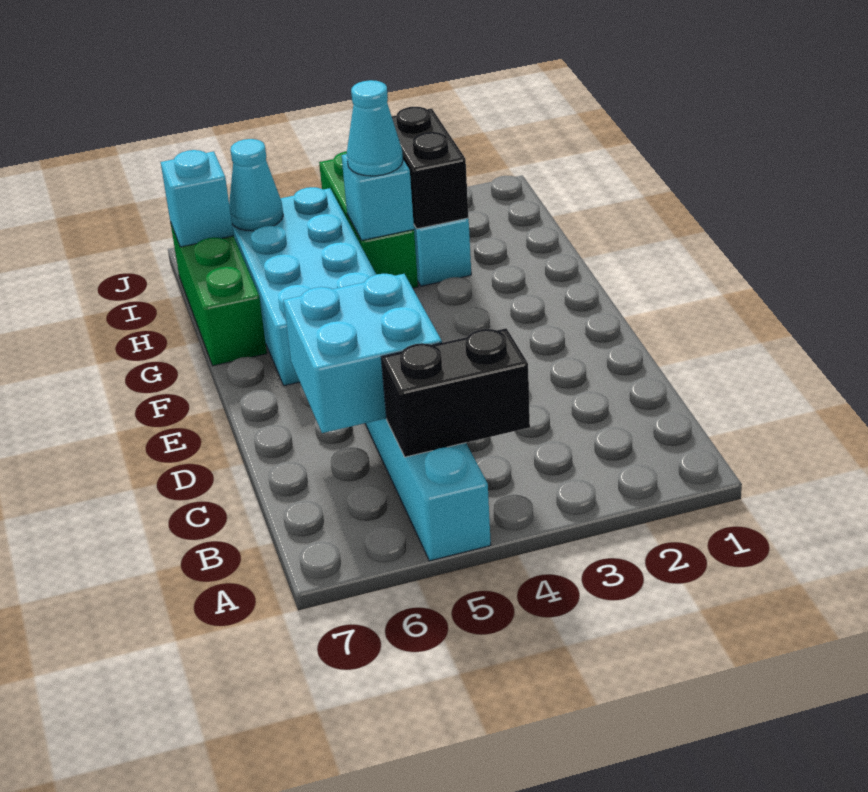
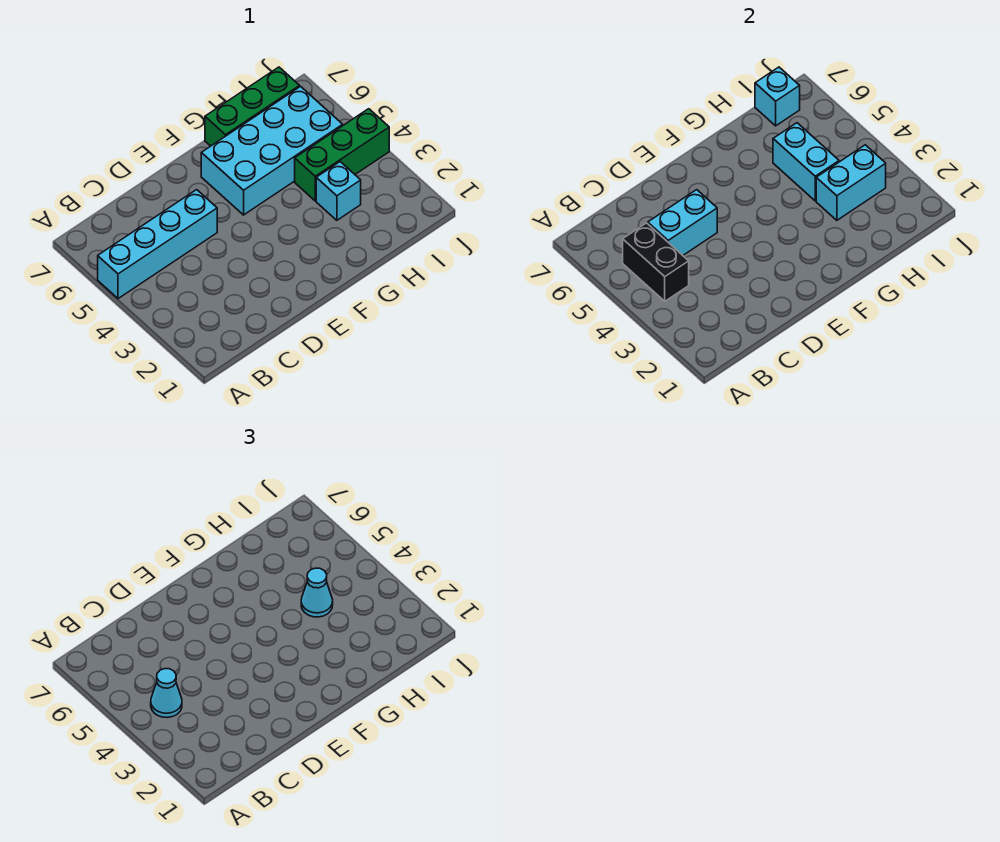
cyan brick C5:D6 level 2 -> cyan brick C5:D5 level 2
black brick H3:I3 level 2 -> cyan brick H3:I3 level 2
cyan brick H4 level 2 -> cyan brick H4:H5 level 2
cyan cone I6 level 2 -> cyan cone B4 level 3

